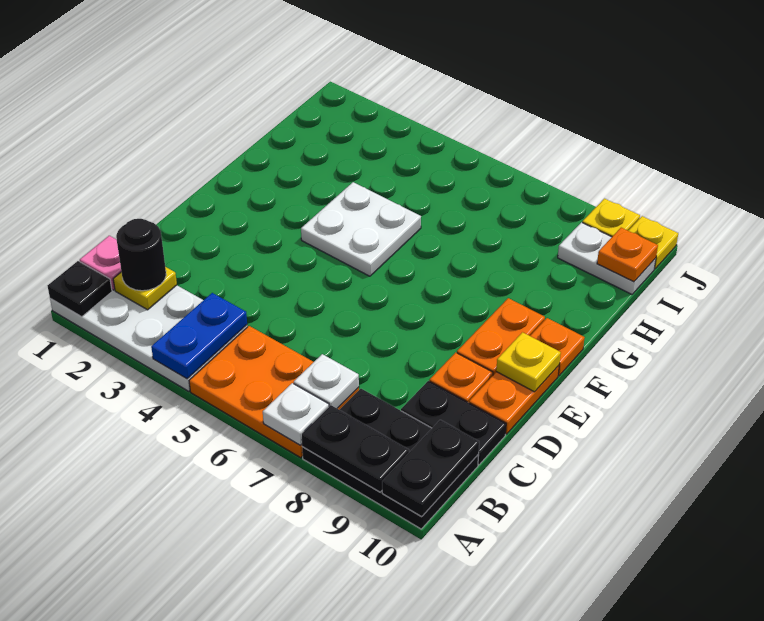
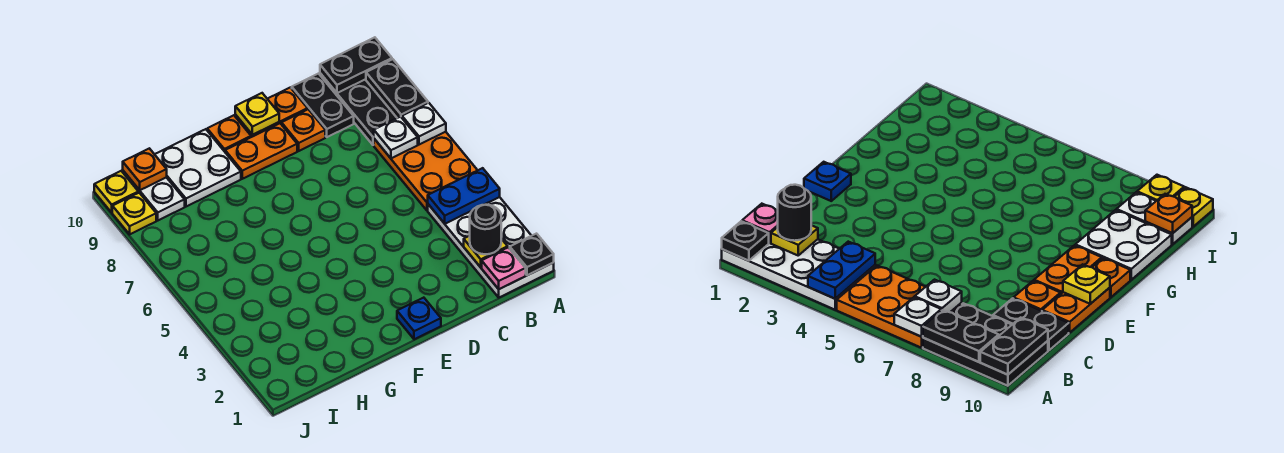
none -> blue plate E1 level 1
white plate F4:G5 level 1 -> white plate G9:H10 level 1

